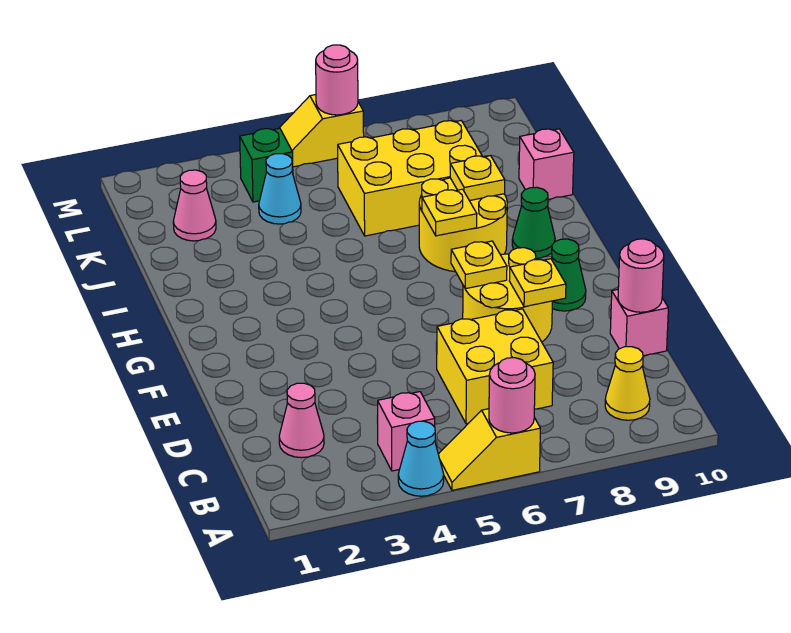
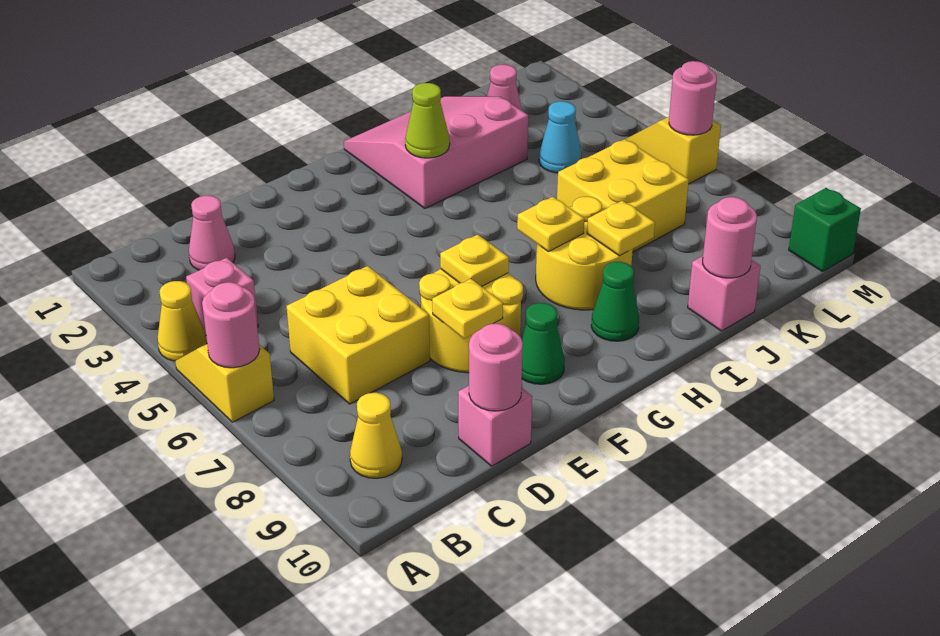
cyan cone A4 level 1 -> yellow cone A4 level 1
none -> pink slope H1:J3 level 1 top 3
none -> lime cone H3 level 2
yellow brick J6:K8 level 1 -> yellow brick J6:K7 level 1
none -> pink round brick J10 level 2
green brick L4 level 1 -> green brick M10 level 1

